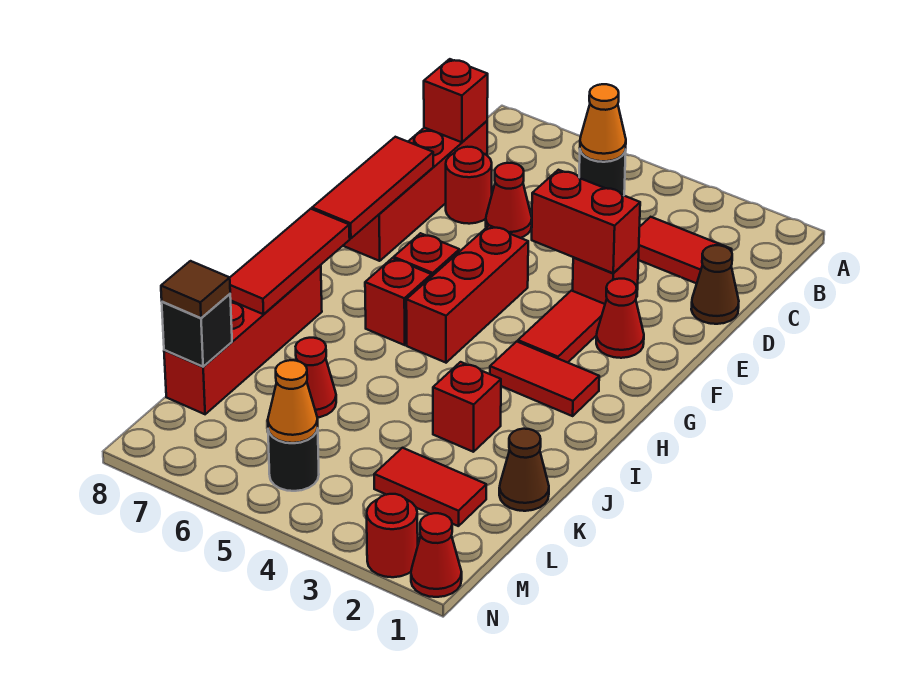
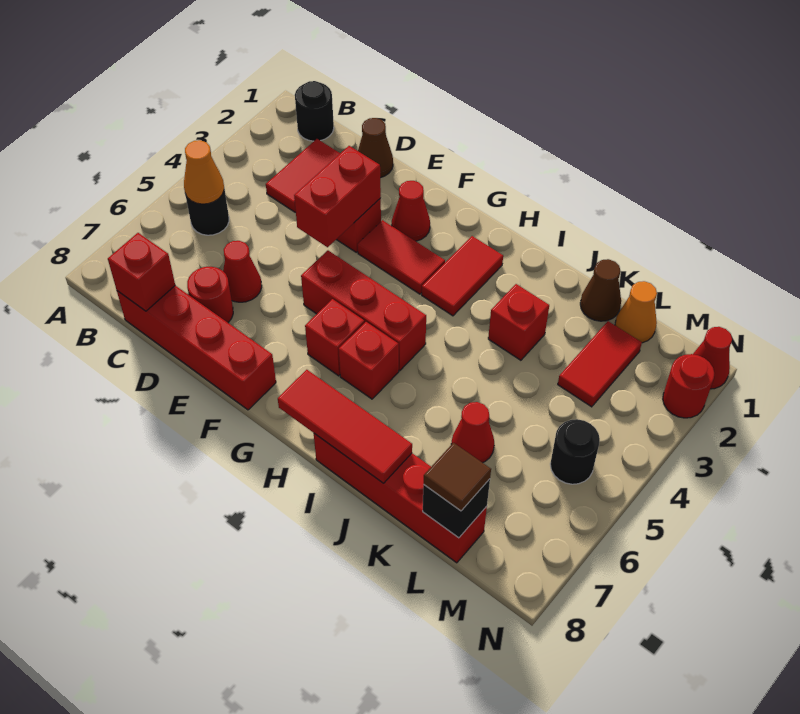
none -> black round brick B1 level 1
red tile E8:G8 level 2 -> none
orange cone M5 level 2 -> orange cone L1 level 1

